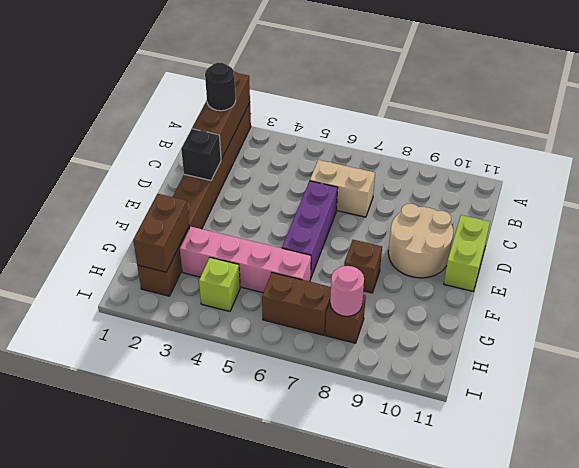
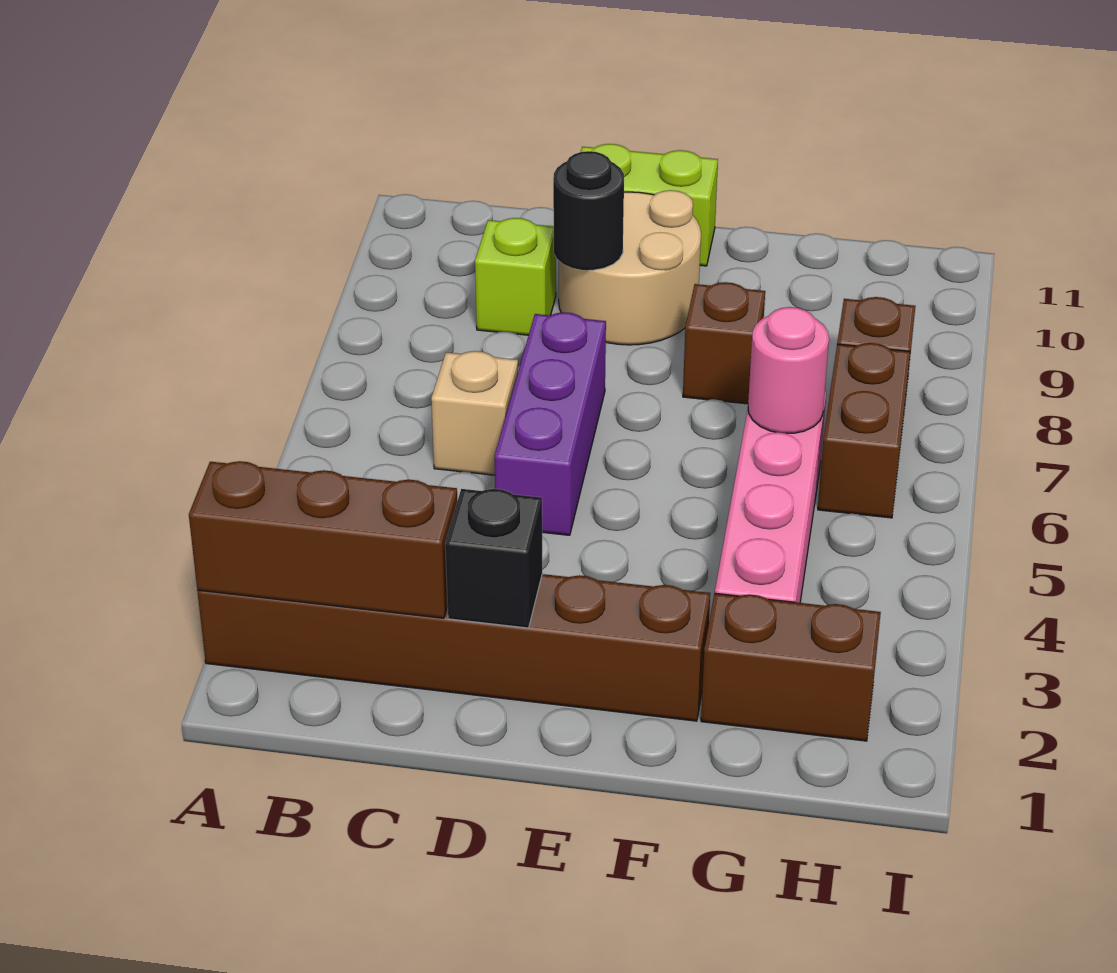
black round brick B2 level 3 -> black round brick D9 level 2
tan brick C6:C7 level 1 -> tan brick C6 level 1
purple brick D6:F6 level 1 -> purple brick D5:D7 level 1
brown brick G2:H2 level 2 -> none
lime brick H4 level 1 -> lime brick C9 level 1
pink round brick H8 level 2 -> pink round brick G6 level 2

